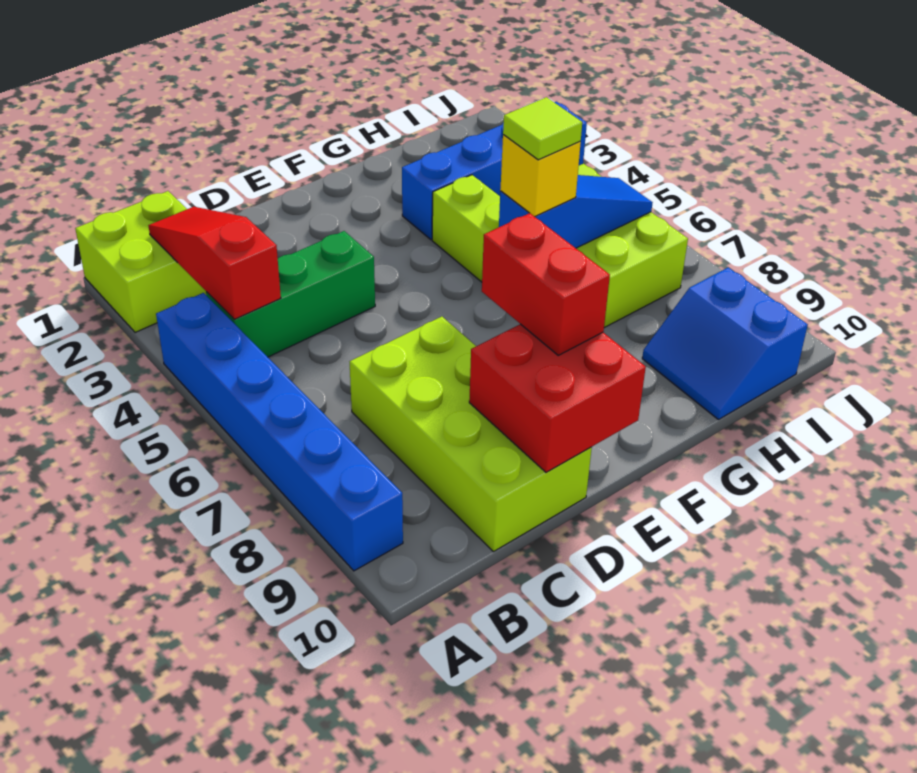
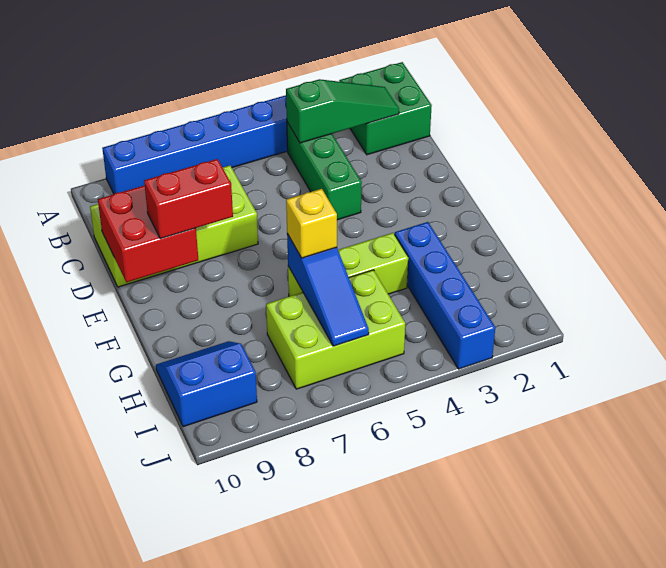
lime brick A1:B2 level 1 -> green brick A1:B2 level 1
red slope B2:B4 level 2 top 4 -> green slope B2:B4 level 2 top 4
lime tile G6 level 4 -> none

